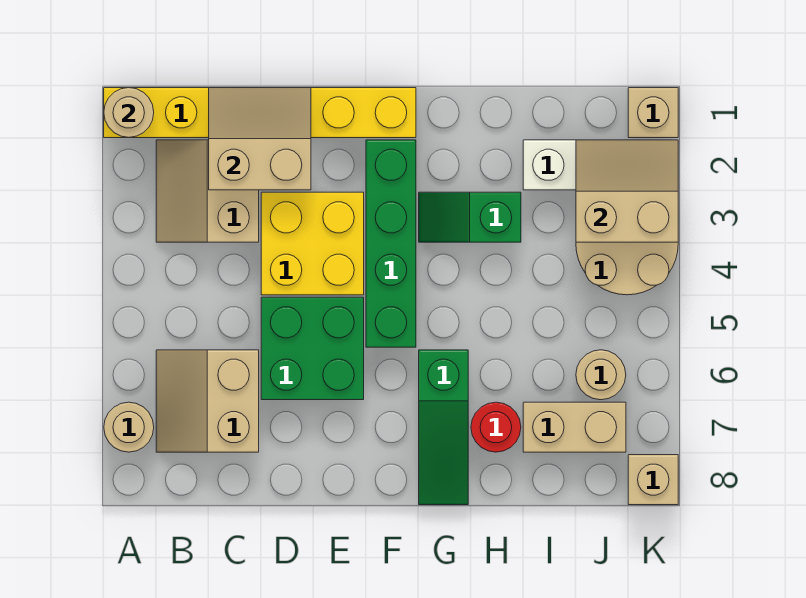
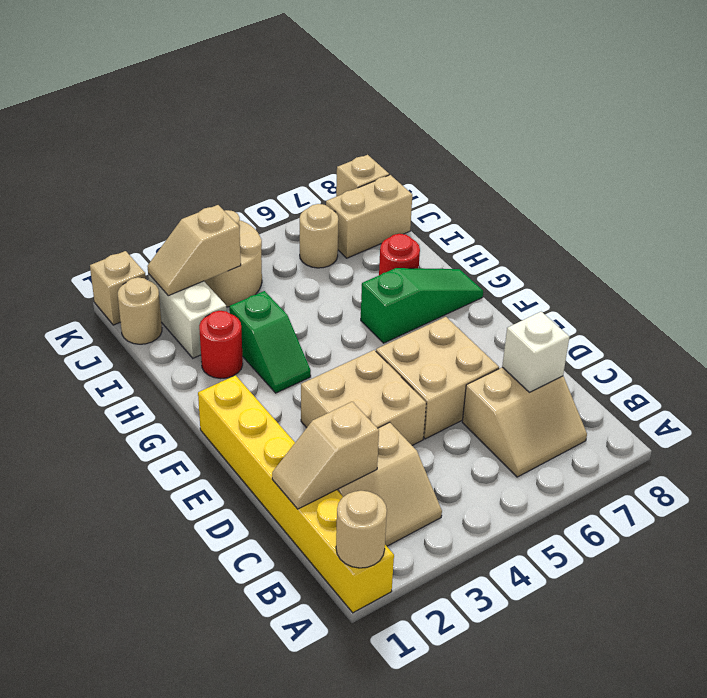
tan round brick A7 level 1 -> tan round brick J1 level 1
tan slope C1:D2 level 2 top 2 -> tan slope C1:C2 level 2 top 2
none -> white brick C7 level 2
yellow brick D3:E4 level 1 -> tan brick D3:E4 level 1
green brick D5:E6 level 1 -> tan brick D5:E6 level 1
green brick F2:F5 level 1 -> none
none -> red round brick H2 level 1
tan brick I7:J7 level 1 -> tan brick J7:J8 level 1
tan slope J2:K3 level 2 top 3 -> tan slope J2:J3 level 2 top 3

